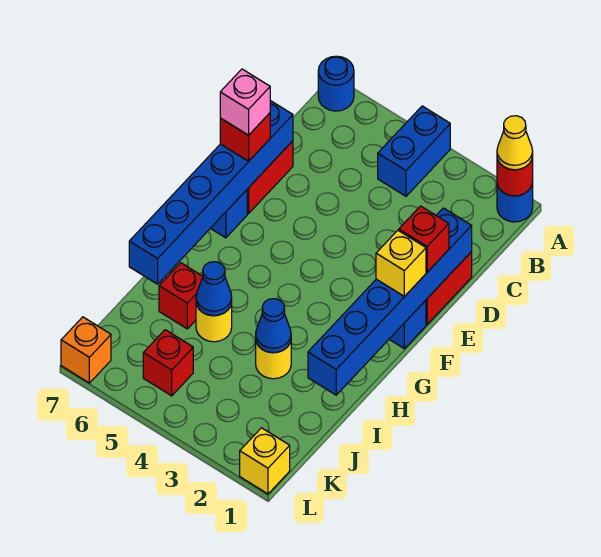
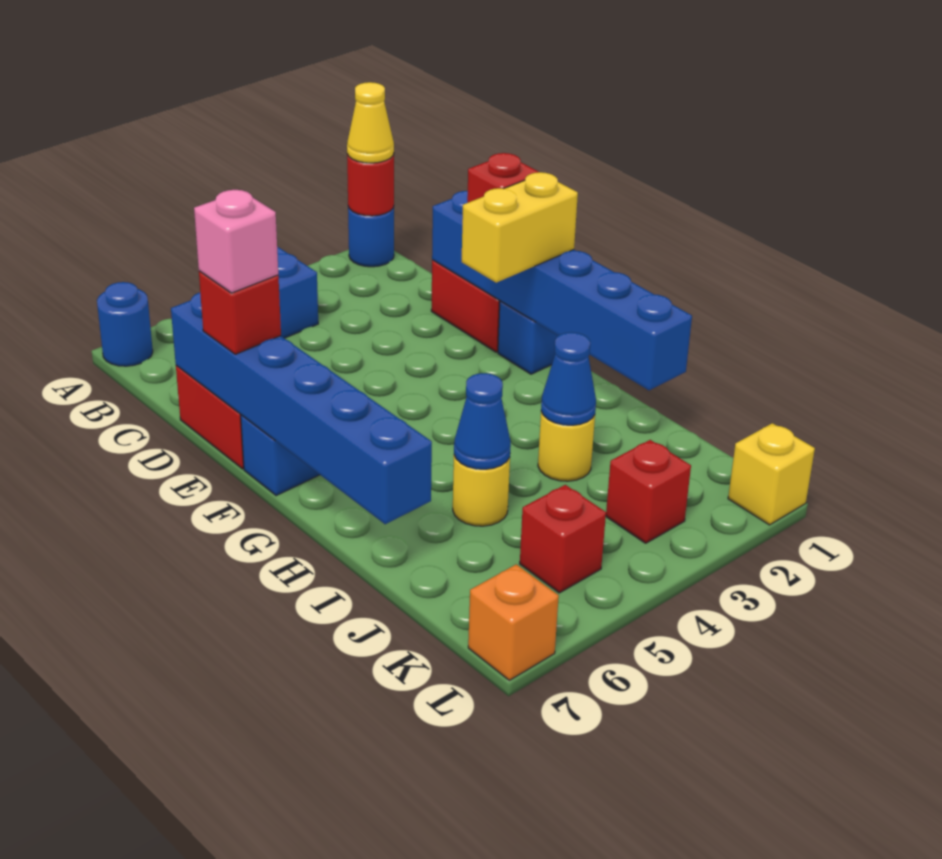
yellow brick F1 level 3 -> yellow brick F1:F2 level 3
red brick I6 level 1 -> red brick K3 level 1

